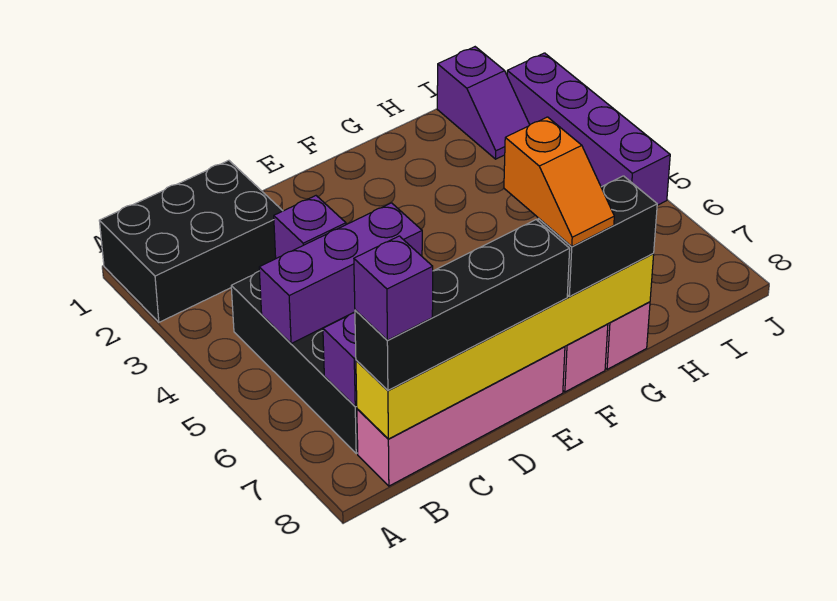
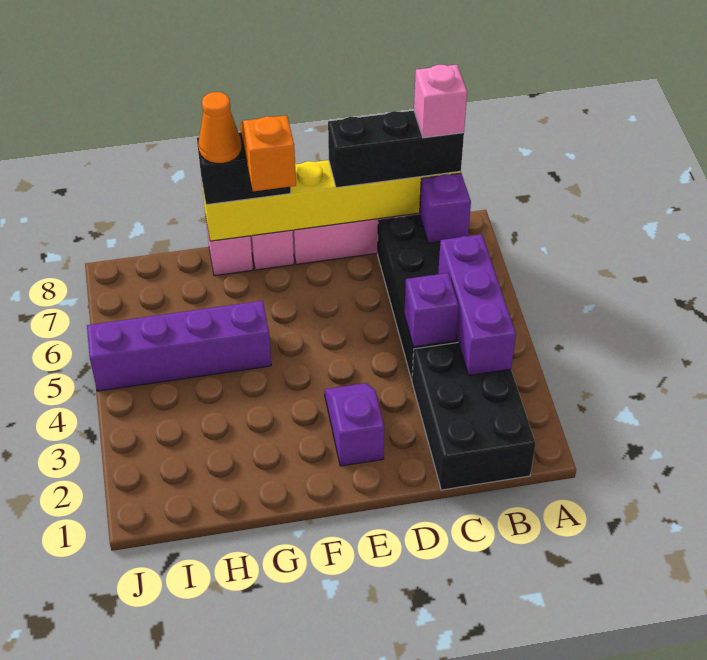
black brick A1:C2 level 1 -> black brick B1:C3 level 1
purple brick B5:D5 level 2 -> purple brick B3:B5 level 2
black brick B8:E8 level 3 -> black brick B8:D8 level 3
purple brick B8 level 4 -> pink brick B8 level 4
none -> orange cone G8 level 4
purple slope I1:I2 level 1 top 1 -> purple slope E2:E3 level 1 top 2
purple brick J2:J5 level 1 -> purple brick G5:J5 level 1

